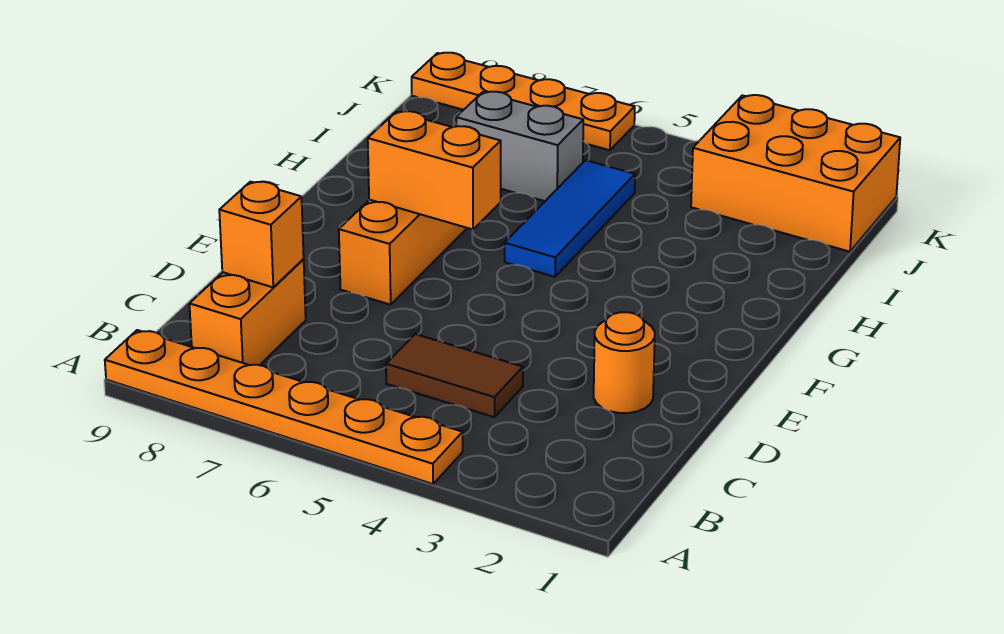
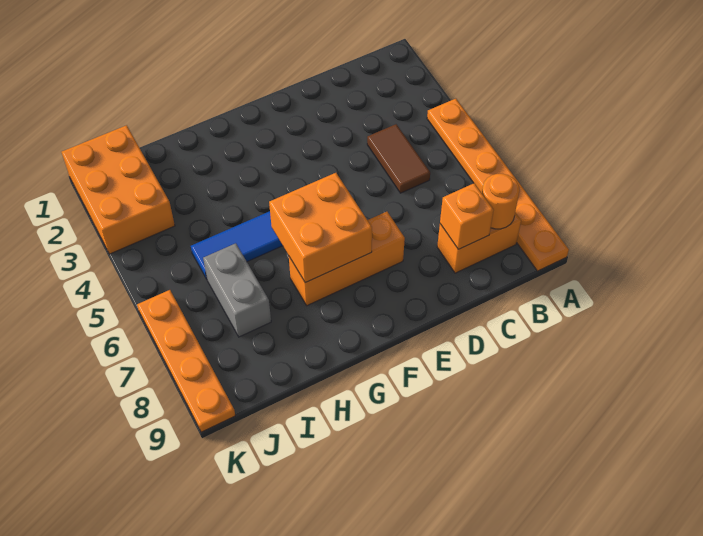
orange round brick D2 level 1 -> orange round brick B8 level 2
orange brick F6:F7 level 2 -> orange brick F6:G7 level 2

